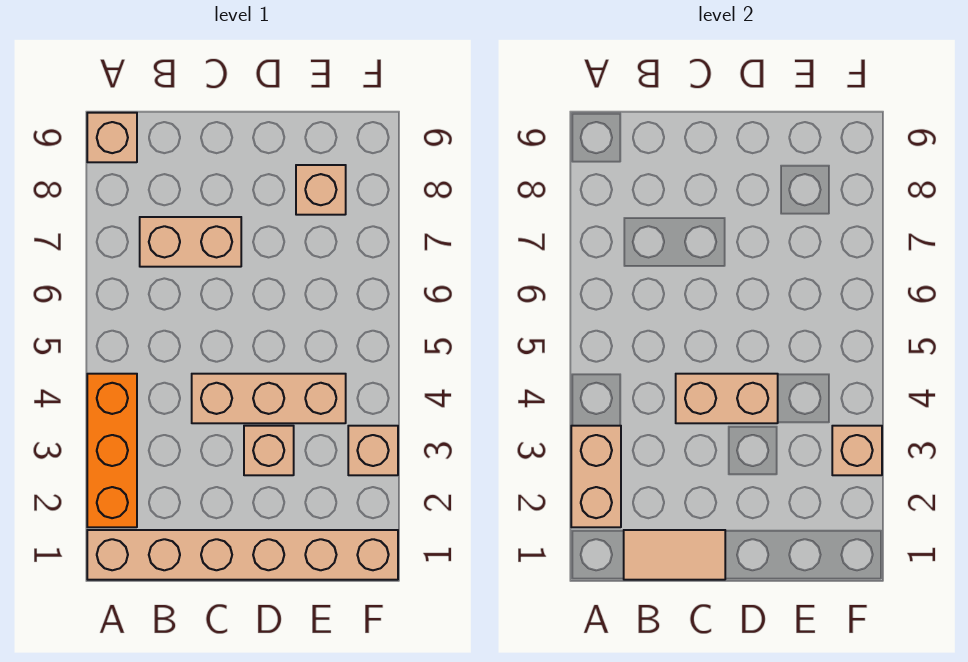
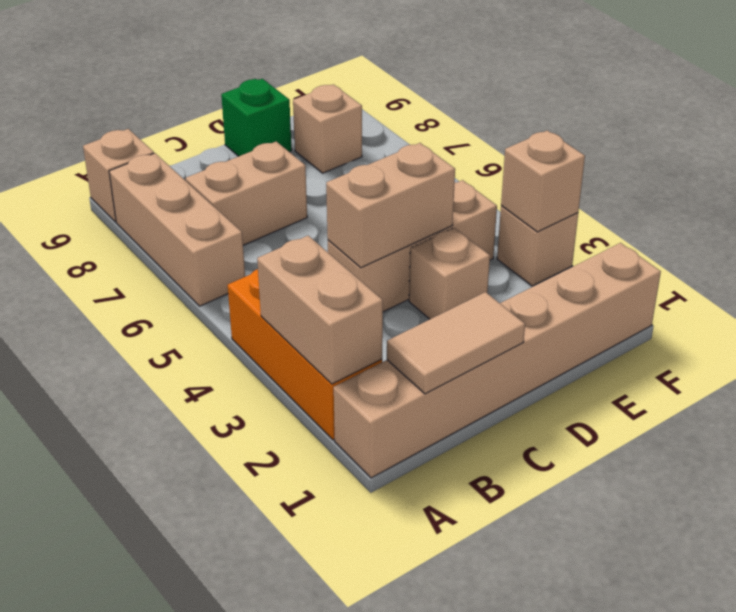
none -> tan brick A6:A8 level 1
none -> green brick D9 level 1

